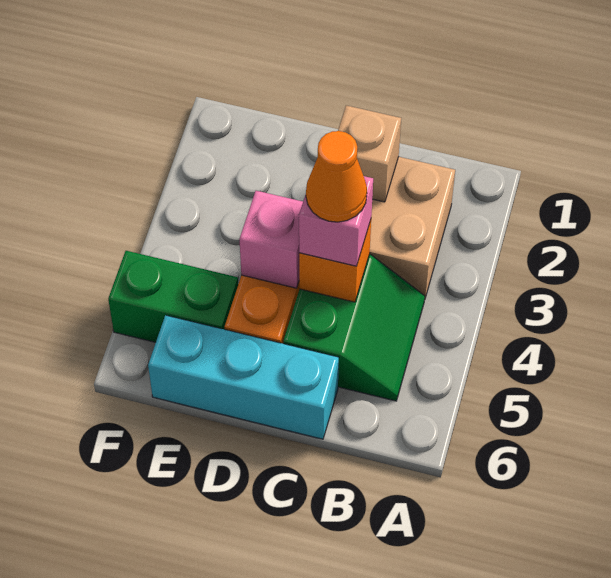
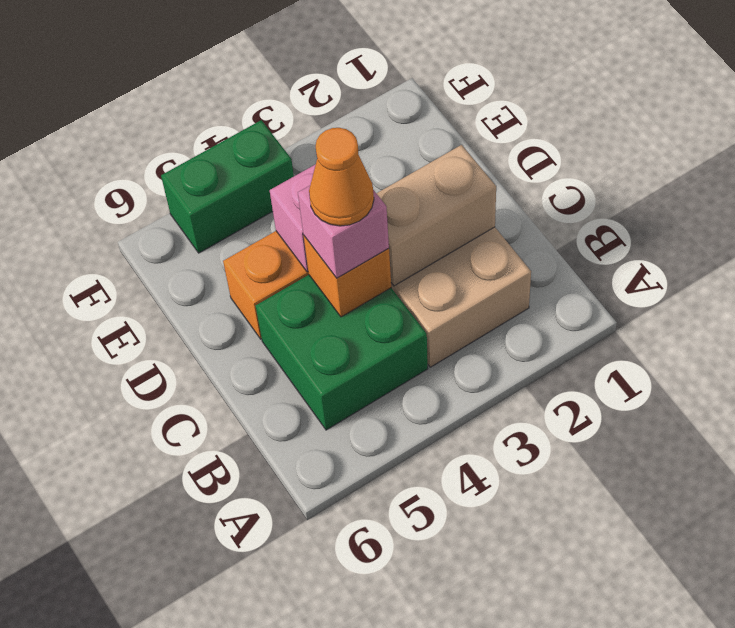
green slope B4:C5 level 1 top C -> green brick B4:C5 level 1
tan brick C2 level 2 -> tan brick C2:C3 level 2
cyan brick C6:E6 level 1 -> none
green brick E5:F5 level 1 -> green brick F4:F5 level 1

